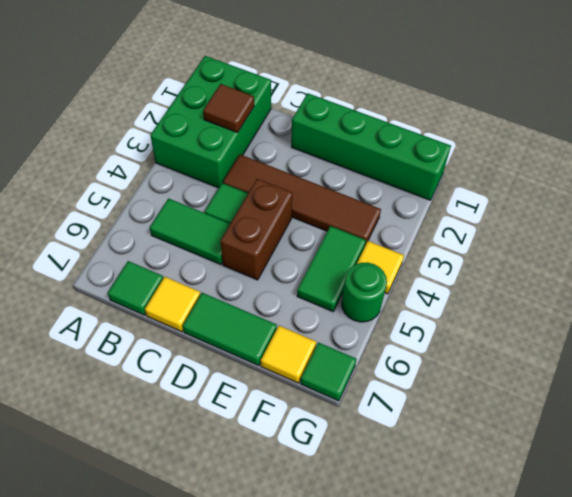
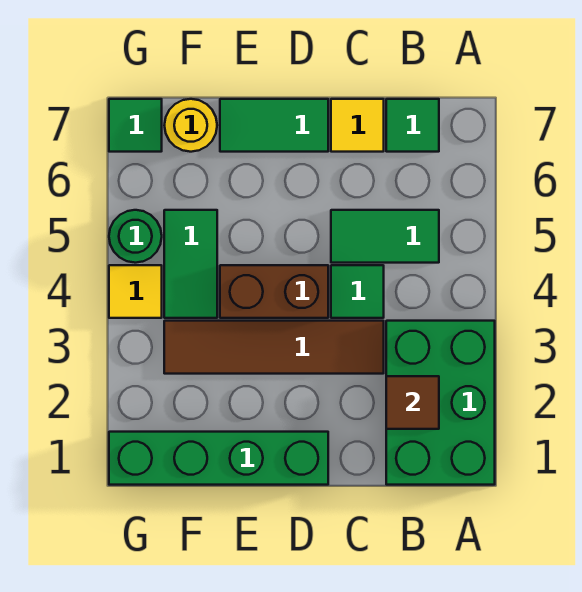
brown brick D4:D5 level 1 -> brown brick D4:E4 level 1
yellow tile F7 level 1 -> yellow round brick F7 level 1

